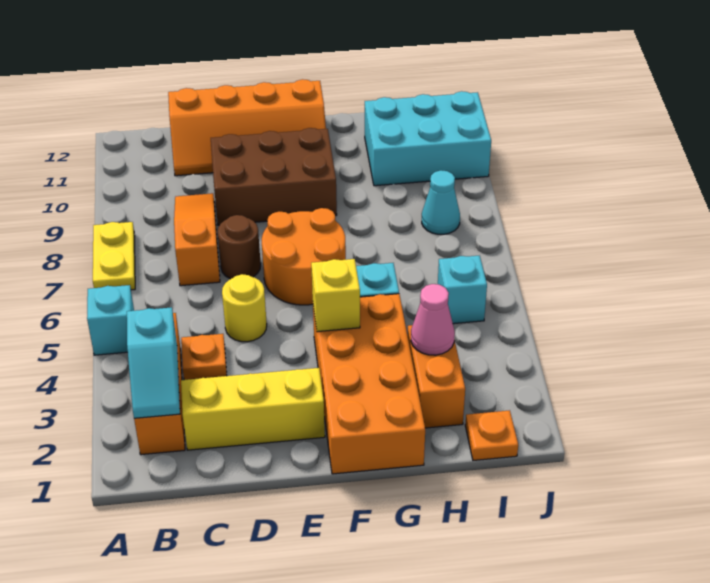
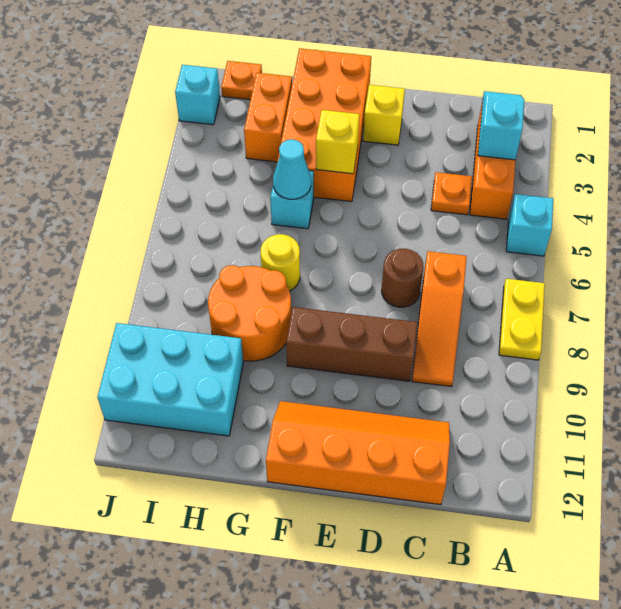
yellow brick C2:E2 level 1 -> yellow brick E2 level 1
yellow round brick D5 level 1 -> yellow round brick G7 level 1
brown brick D9:F10 level 1 -> brown brick D9:F9 level 1
orange round brick E6:F7 level 1 -> orange round brick G8:H9 level 1
pink cone H3 level 2 -> none
cyan brick I5 level 1 -> cyan brick J2 level 1
cyan cone I8 level 1 -> cyan cone G5 level 2

